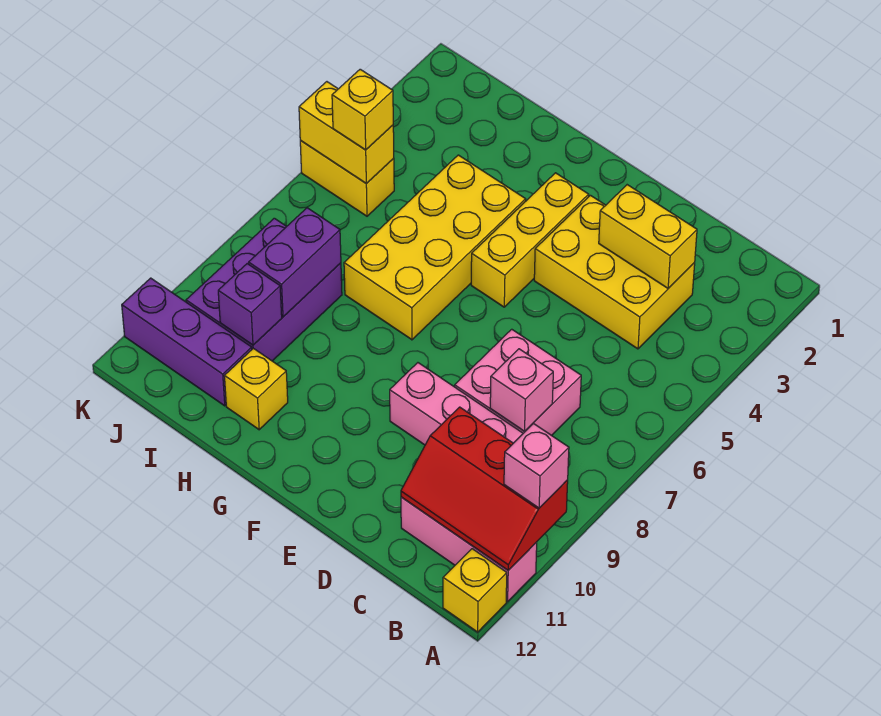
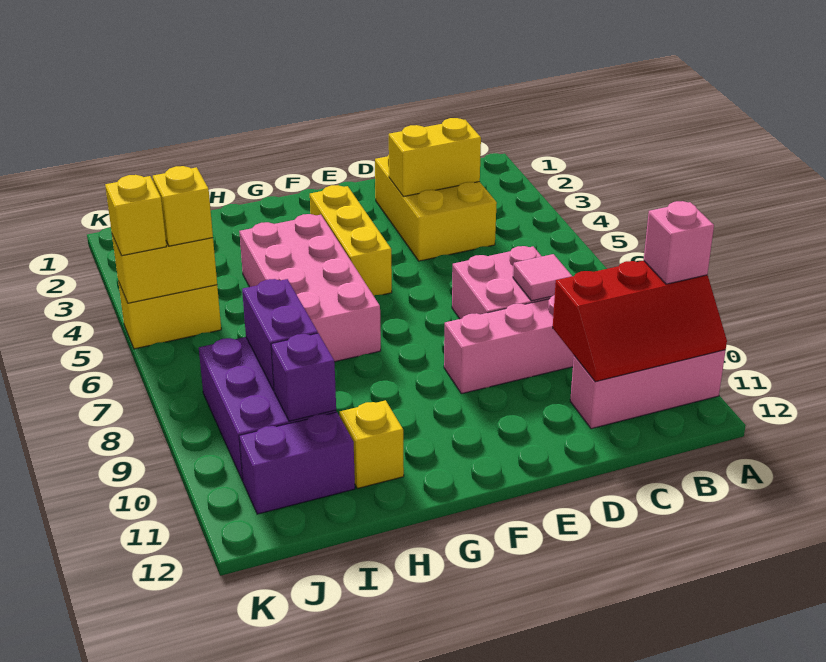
yellow brick A12 level 1 -> yellow brick K5 level 3
yellow brick C3:E4 level 1 -> yellow brick C2:D4 level 1
pink brick C8 level 2 -> pink tile C8 level 2
yellow brick G4:H7 level 1 -> pink brick G4:H7 level 1
purple brick I11:K11 level 1 -> purple brick I11:J11 level 1

